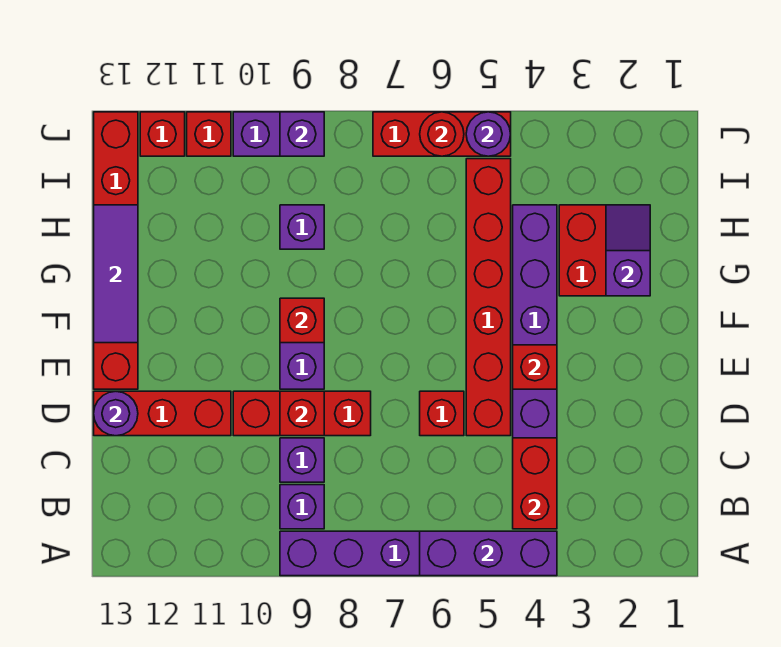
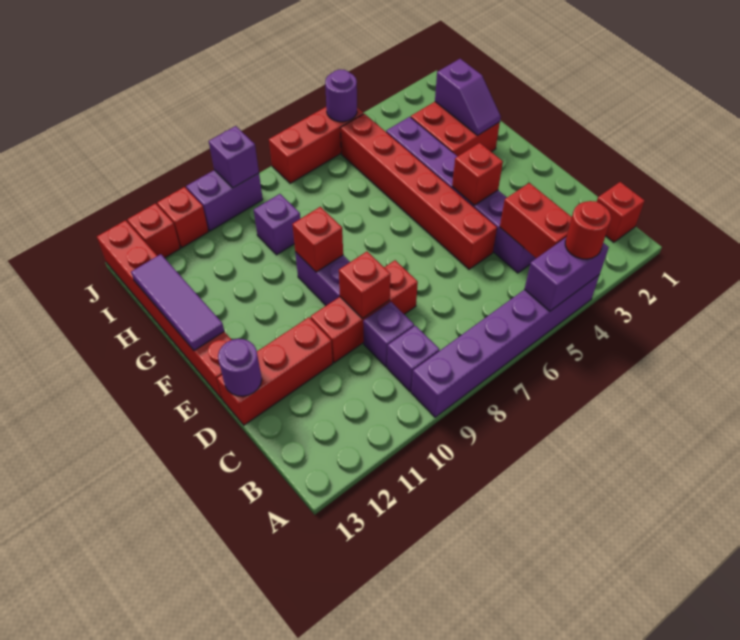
purple brick A4:A6 level 2 -> purple brick A4:A5 level 2
red brick D6 level 1 -> red brick B1 level 1
purple slope G2:H2 level 2 top G -> purple slope G2:H2 level 2 top H
red round brick J6 level 2 -> red round brick A4 level 3

